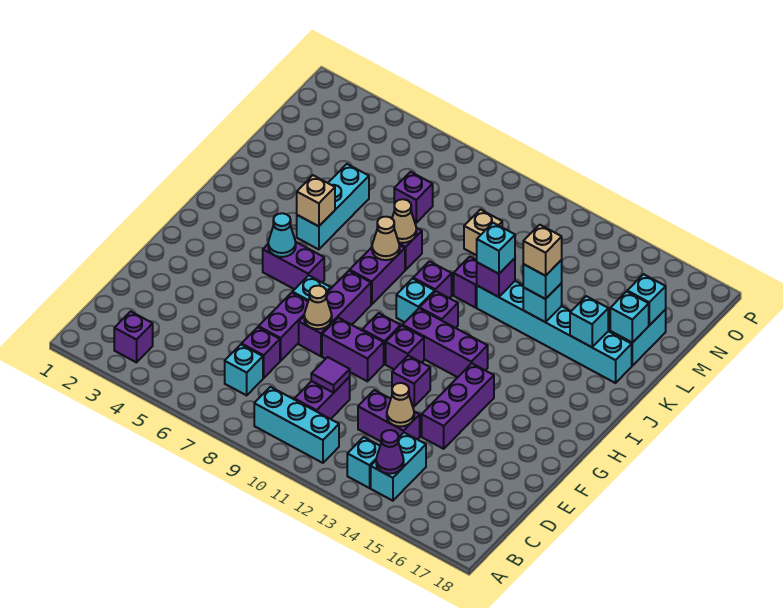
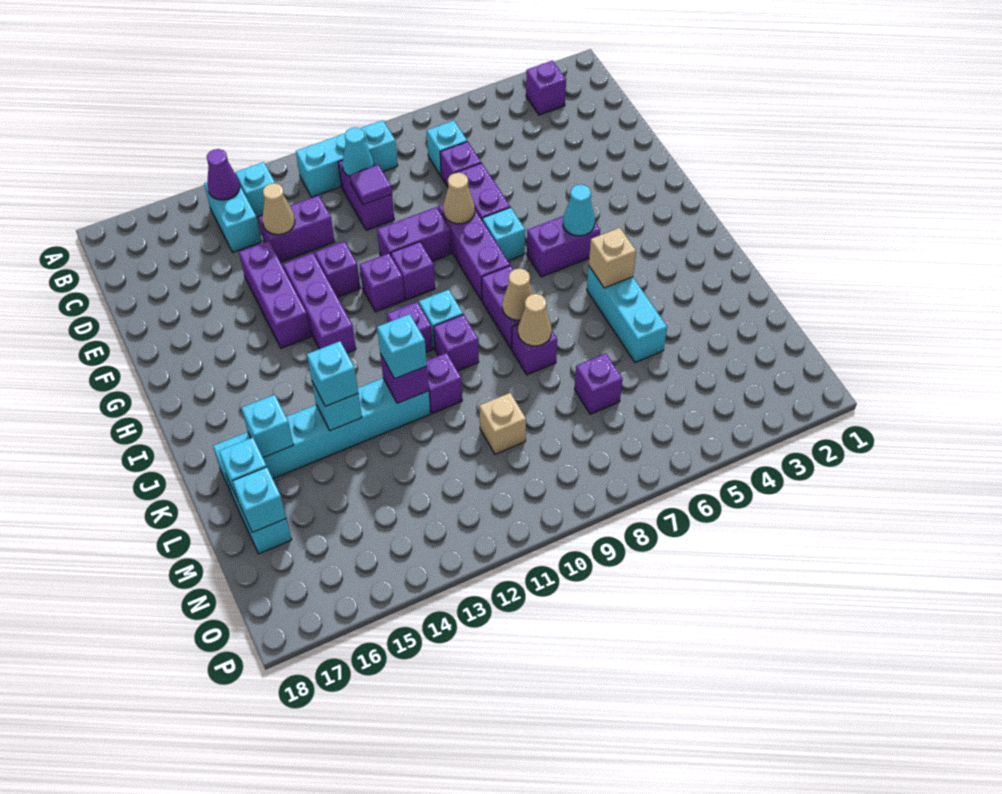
none -> cyan cone C10 level 2
purple brick H11:H13 level 1 -> purple brick F13:H13 level 1
tan brick K14 level 4 -> none

